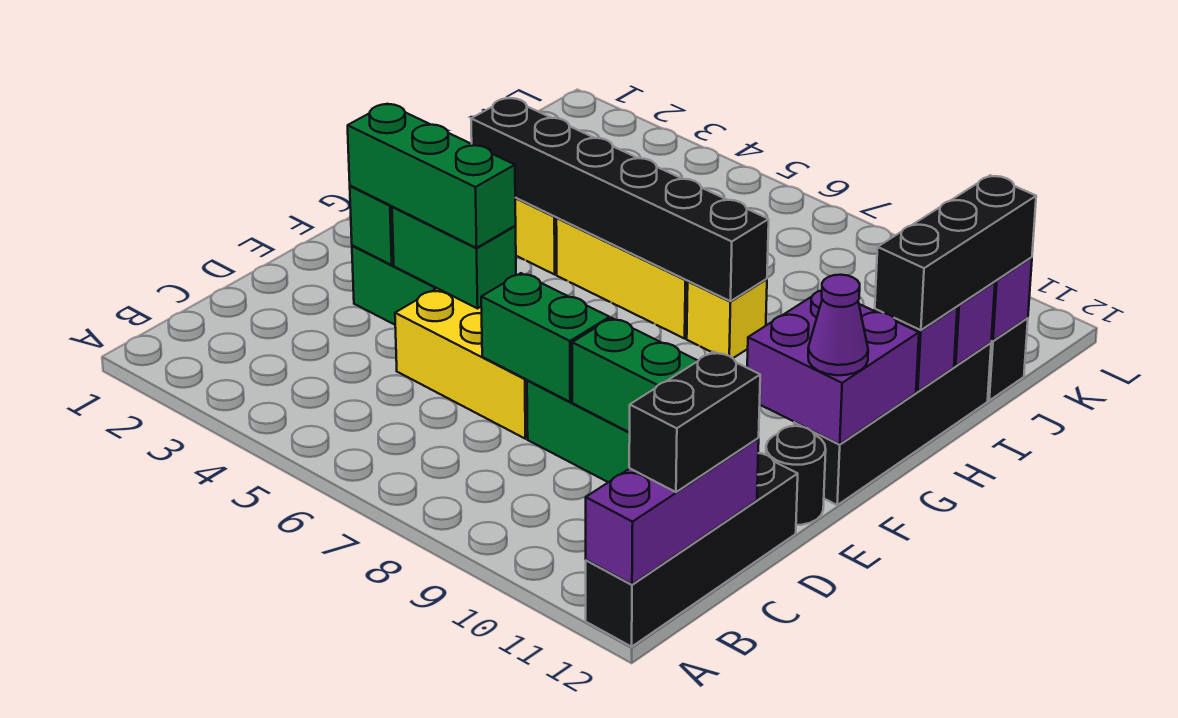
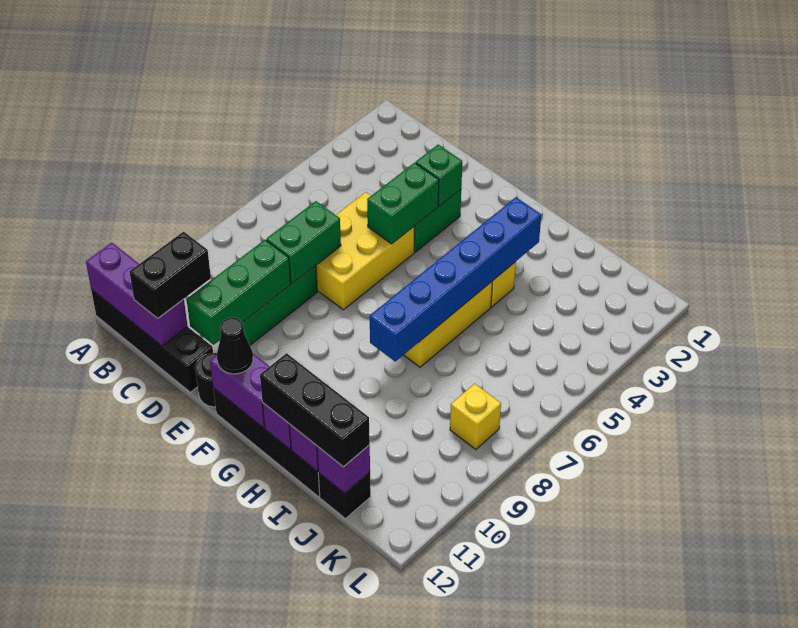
black brick B12:C12 level 3 -> black brick C11:C12 level 3
green brick E3:E5 level 3 -> none
purple brick F11:G12 level 2 -> purple brick F12:G12 level 2
purple cone F12 level 3 -> black cone F12 level 3
black brick H3:H8 level 2 -> blue brick H3:H8 level 2
yellow brick H8 level 1 -> yellow brick K8 level 1

